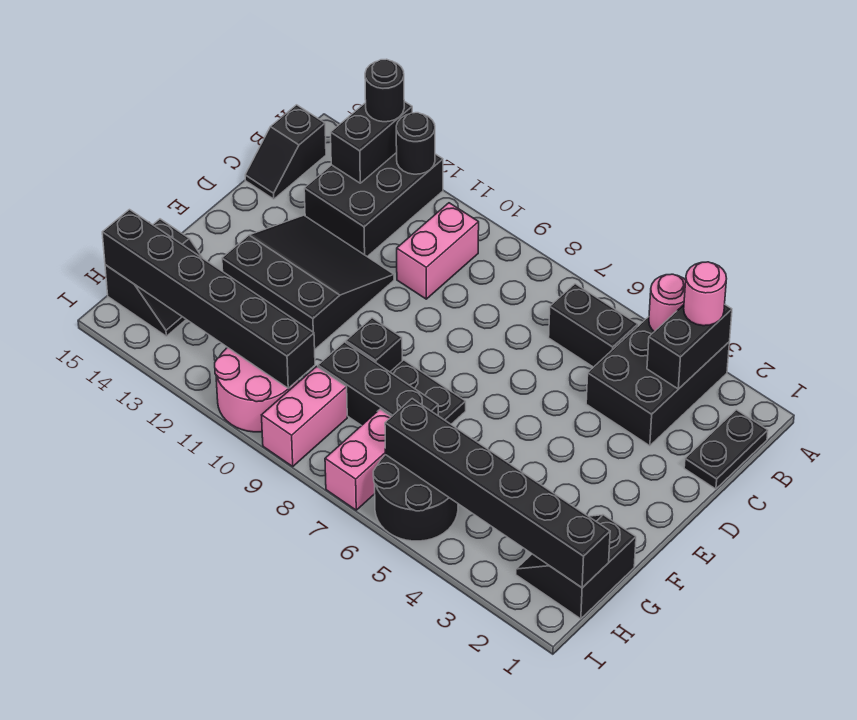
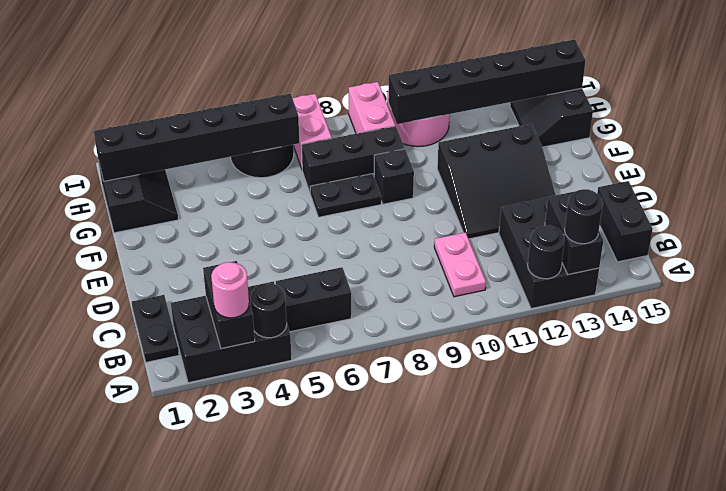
black brick A3:C4 level 1 -> black brick A2:B4 level 1
pink round brick A4 level 2 -> black round brick A4 level 2
pink brick B10:C10 level 1 -> pink plate B10:C10 level 1
black slope B15:C15 level 1 top B -> black brick B15:C15 level 1

